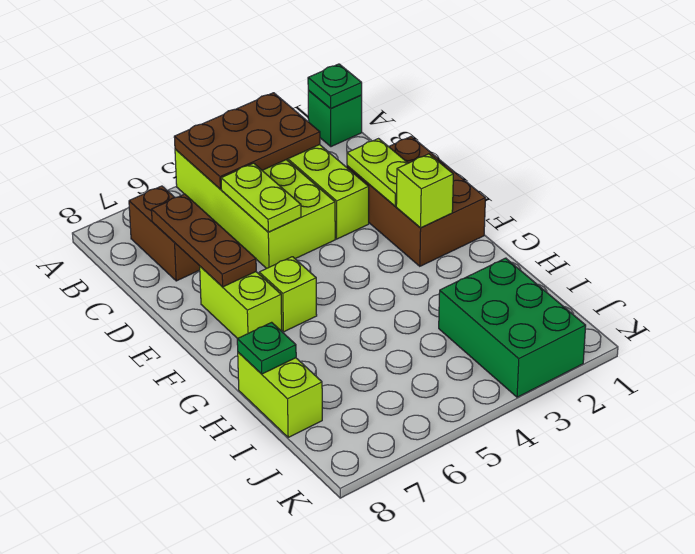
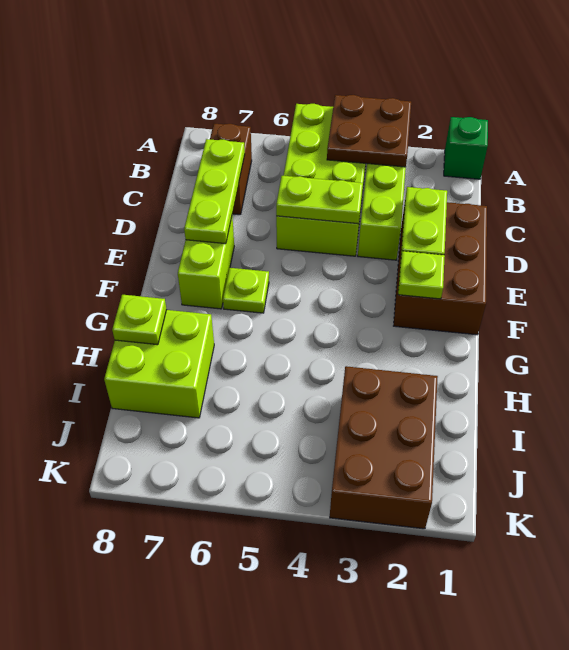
green plate A1 level 2 -> none
brown plate A3:B5 level 2 -> brown plate A3:B4 level 2
lime plate C5:D5 level 2 -> lime plate D4:D5 level 2
brown plate C7:E7 level 2 -> lime plate C7:E7 level 2
lime brick F2 level 2 -> lime plate F2 level 2
lime brick F6 level 1 -> lime plate F6 level 1
lime brick H8:I8 level 1 -> lime brick H7:I8 level 1
green plate H8 level 2 -> lime plate H8 level 2
green brick I2:K3 level 1 -> brown brick I2:K3 level 1

